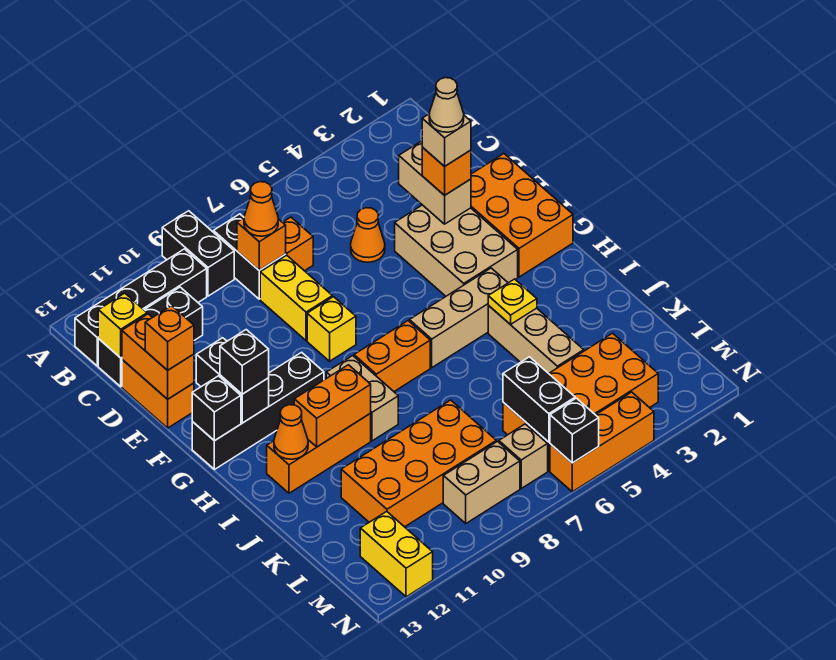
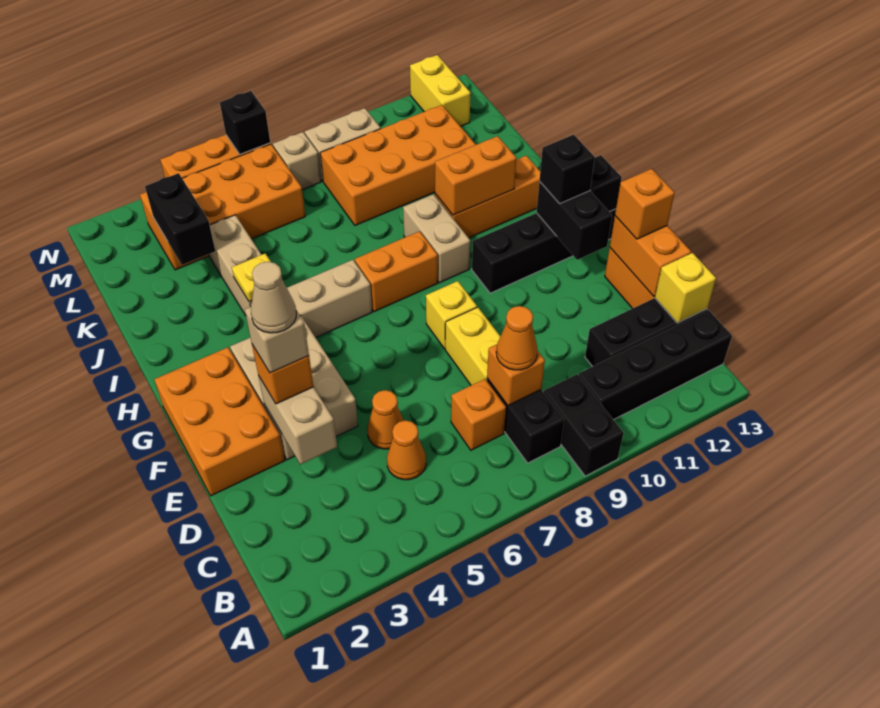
orange cone I12 level 2 -> orange cone C5 level 1
black brick L6:M6 level 2 -> black brick K3:L3 level 2

